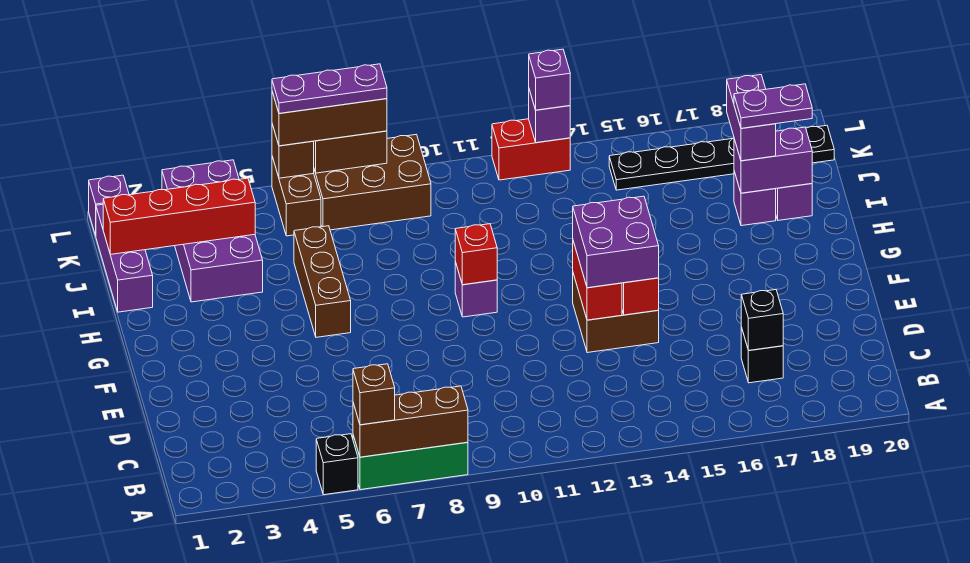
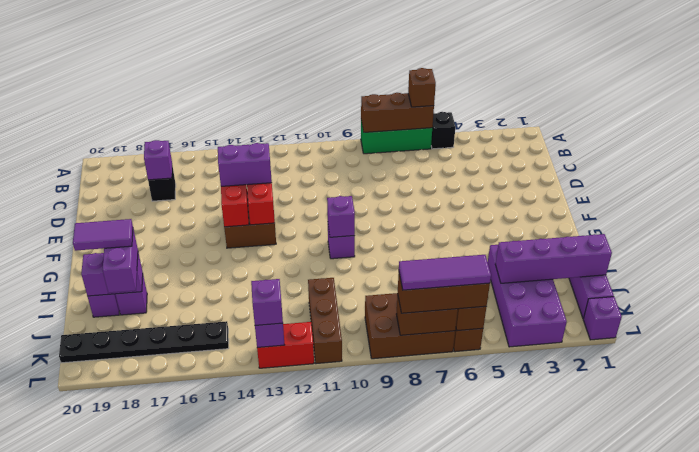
black brick C17 level 2 -> purple brick C17 level 2
purple brick E13:F14 level 3 -> purple brick E13:E14 level 3
brown brick G6:I6 level 1 -> brown brick J11:L11 level 1
red brick G10 level 2 -> purple brick G10 level 2
purple plate I18:I19 level 4 -> purple tile I18:I19 level 4
red brick J1:J4 level 2 -> purple brick J1:J4 level 2
purple plate L6:L8 level 4 -> purple tile L6:L8 level 4

